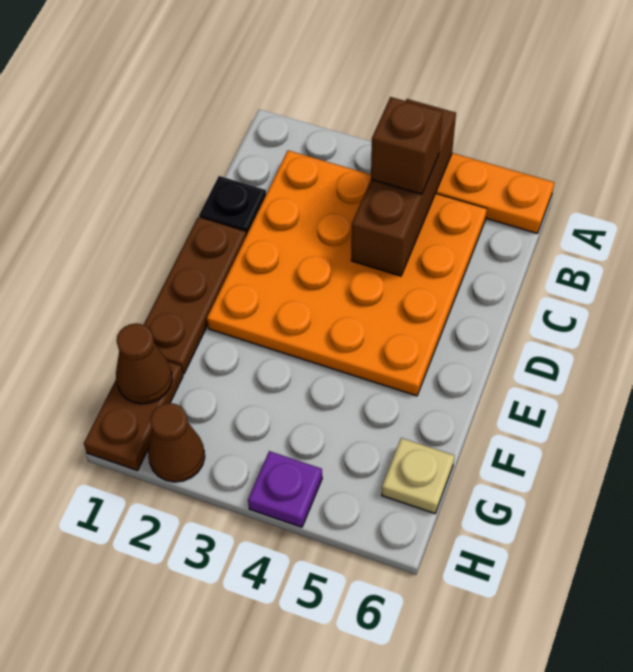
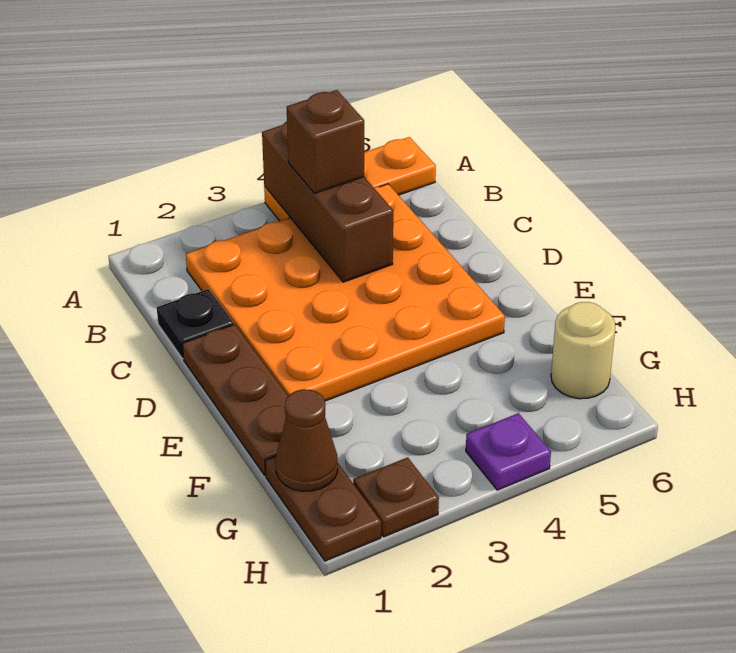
tan plate G6 level 1 -> tan round brick G6 level 1
brown cone H2 level 1 -> brown plate H2 level 1

